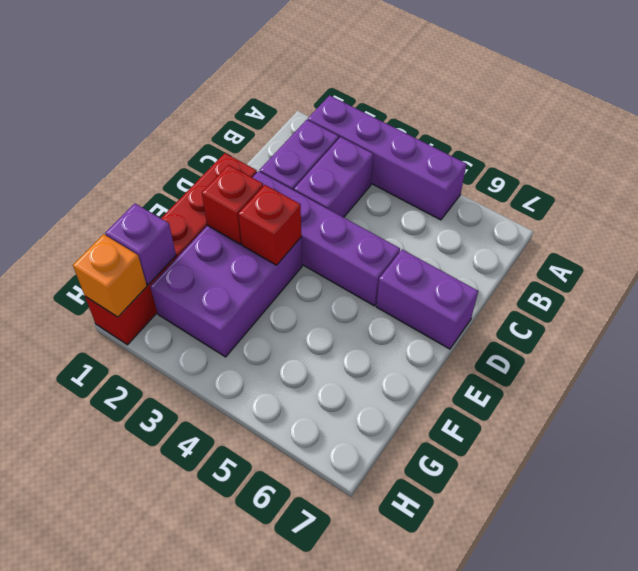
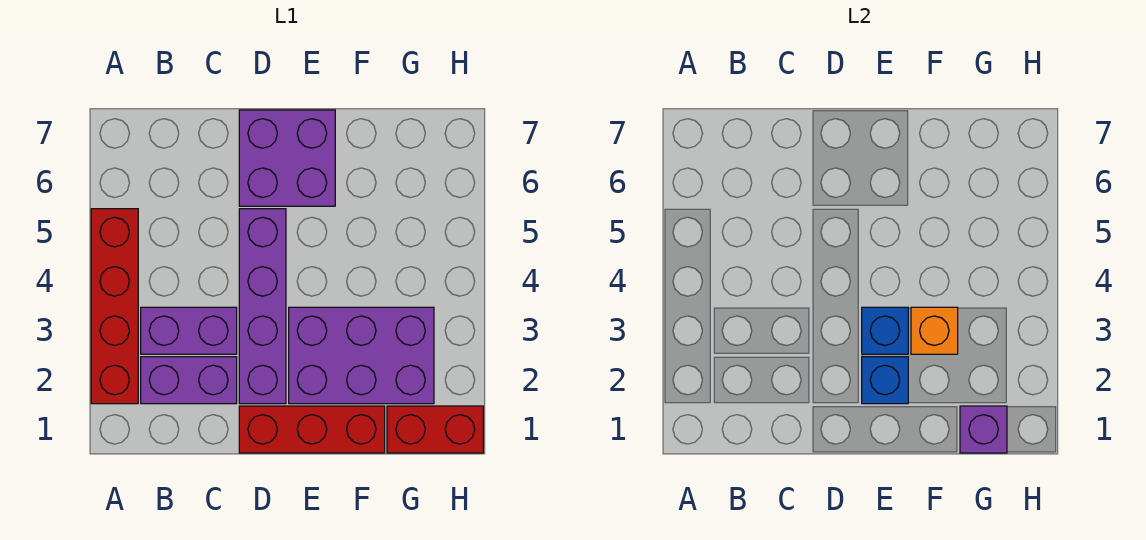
purple brick A2:A5 level 1 -> red brick A2:A5 level 1
purple brick D6:D7 level 1 -> purple brick D6:E7 level 1
red brick E2 level 2 -> blue brick E2 level 2
red brick E3 level 2 -> blue brick E3 level 2
orange brick H1 level 2 -> orange brick F3 level 2

